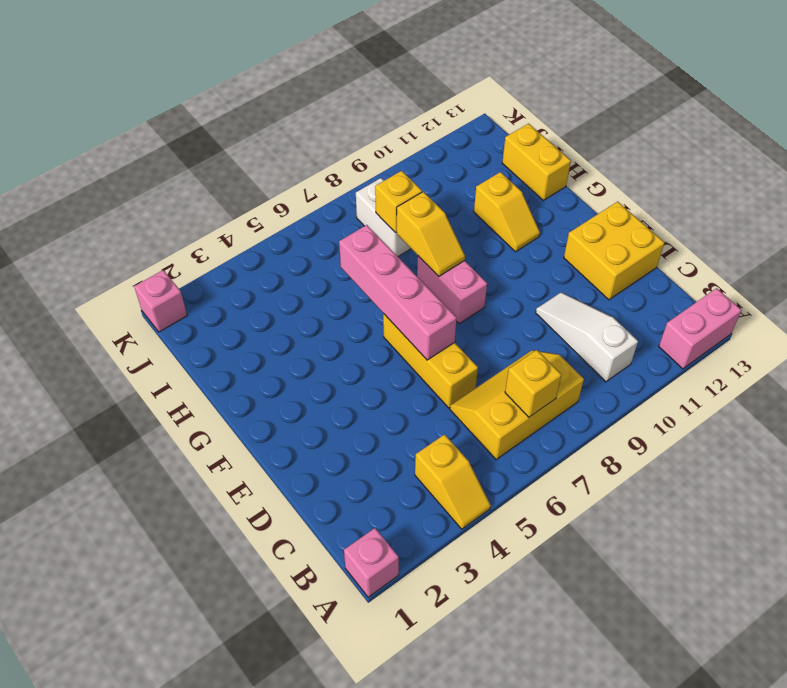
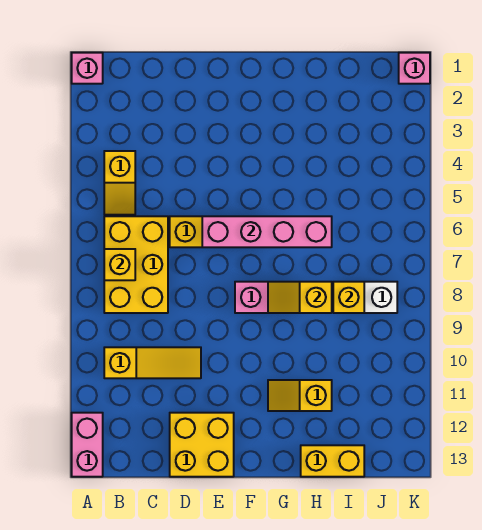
yellow slope A4:B4 level 1 top B -> yellow slope B4:B5 level 1 top 4
yellow slope B6:C8 level 1 top B -> yellow brick B6:C8 level 1
white slope B10:D10 level 1 top B -> yellow slope B10:D10 level 1 top B

